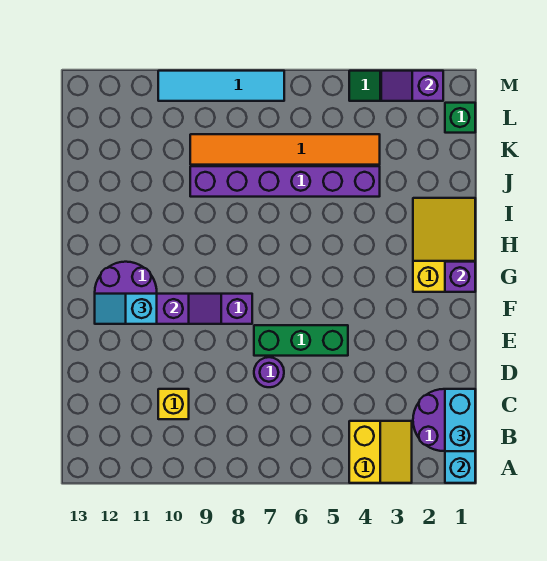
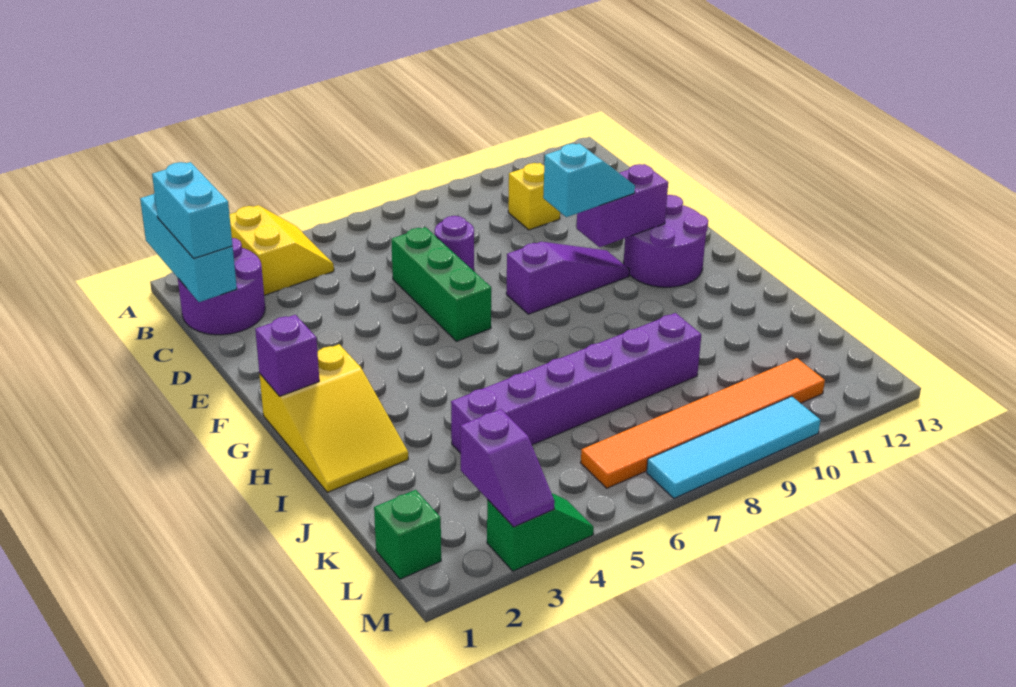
yellow slope A3:B4 level 1 top 4 -> yellow slope A3:B4 level 1 top 3
green brick E5:E7 level 1 -> green brick D6:F6 level 1
cyan slope F11:F12 level 3 top 11 -> cyan slope F9:F10 level 3 top 9
orange tile K4:K9 level 1 -> orange tile L6:L11 level 1
purple slope M2:M3 level 2 top 2 -> purple slope L3:M3 level 2 top L

